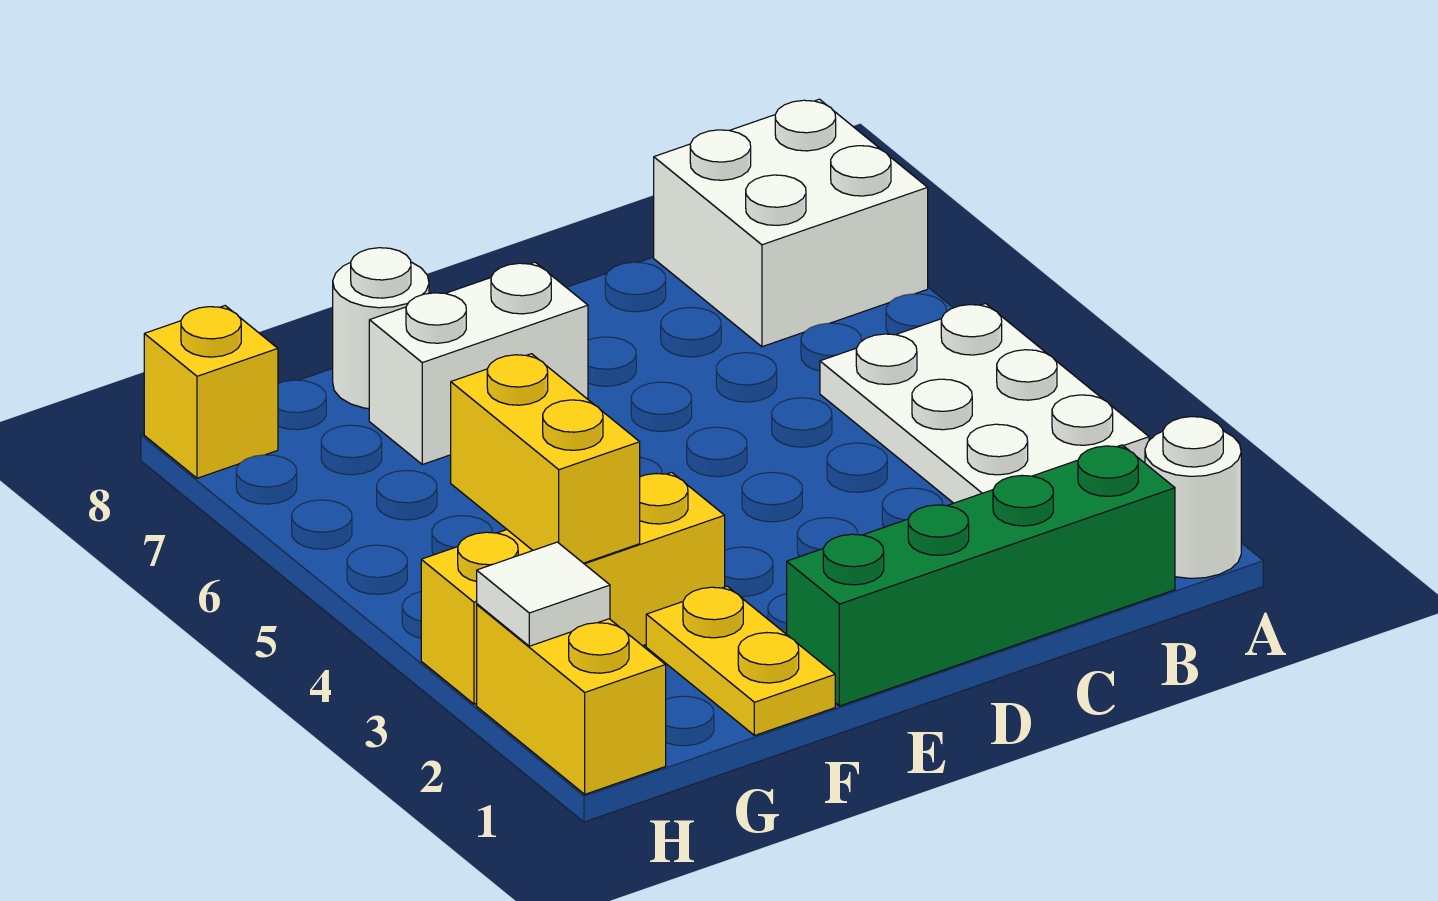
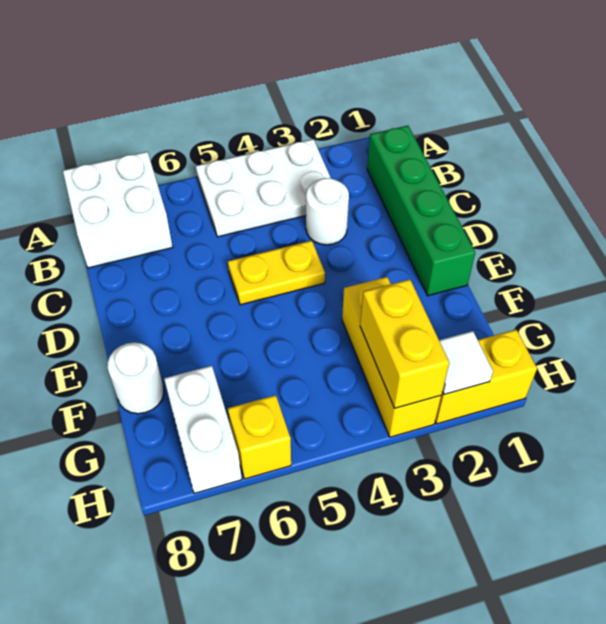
white round brick A1 level 1 -> white round brick C3 level 1
white brick E7:F7 level 1 -> white brick G7:H7 level 1
yellow plate F1:F2 level 1 -> yellow plate D4:D5 level 1
yellow brick G3:G4 level 2 -> yellow brick G3:H3 level 2
yellow brick H8 level 1 -> yellow brick H6 level 1

